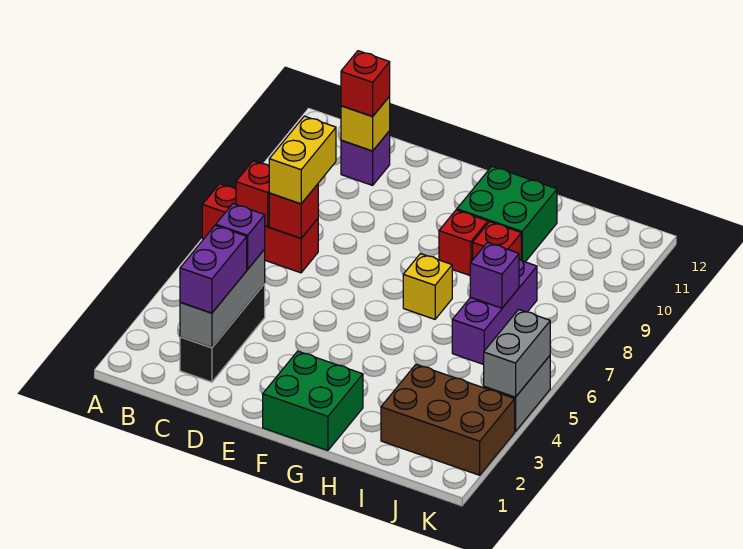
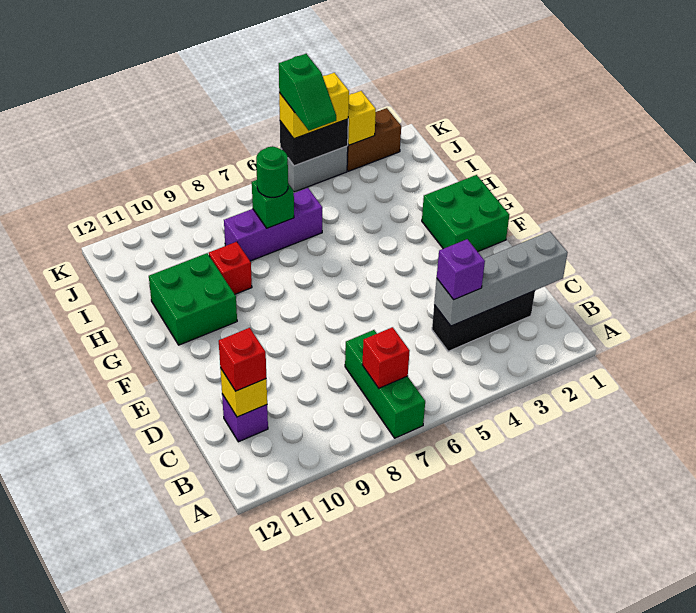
red brick A7:C7 level 1 -> green brick A7:C7 level 1
grey brick C2:C4 level 2 -> grey brick C1:C4 level 2
purple brick C2:C3 level 3 -> none
red brick C7 level 2 -> none
yellow brick C7:C8 level 3 -> yellow brick K4:K5 level 3
yellow brick G7 level 1 -> yellow brick K3 level 2
red brick G9 level 1 -> none
brown brick I2:K3 level 1 -> brown brick K2:K3 level 1
purple brick I7 level 2 -> green brick I7 level 2
none -> green round brick I7 level 3
none -> green slope J5:K5 level 4 top K
grey brick K4:K5 level 2 -> black brick K4:K5 level 2

